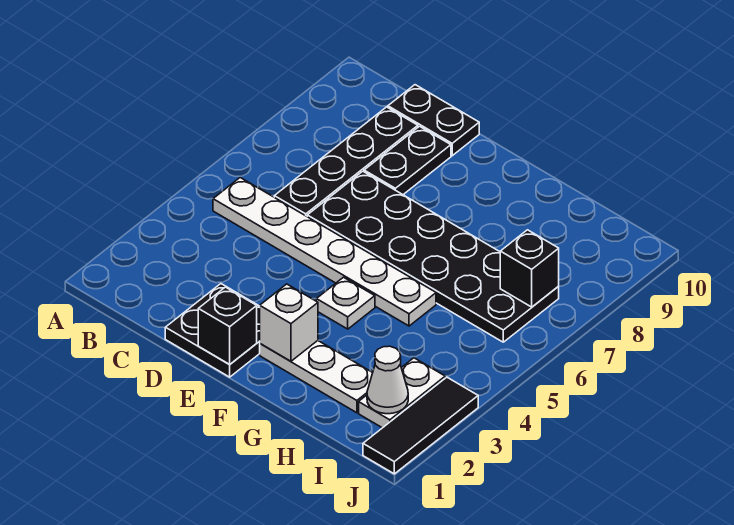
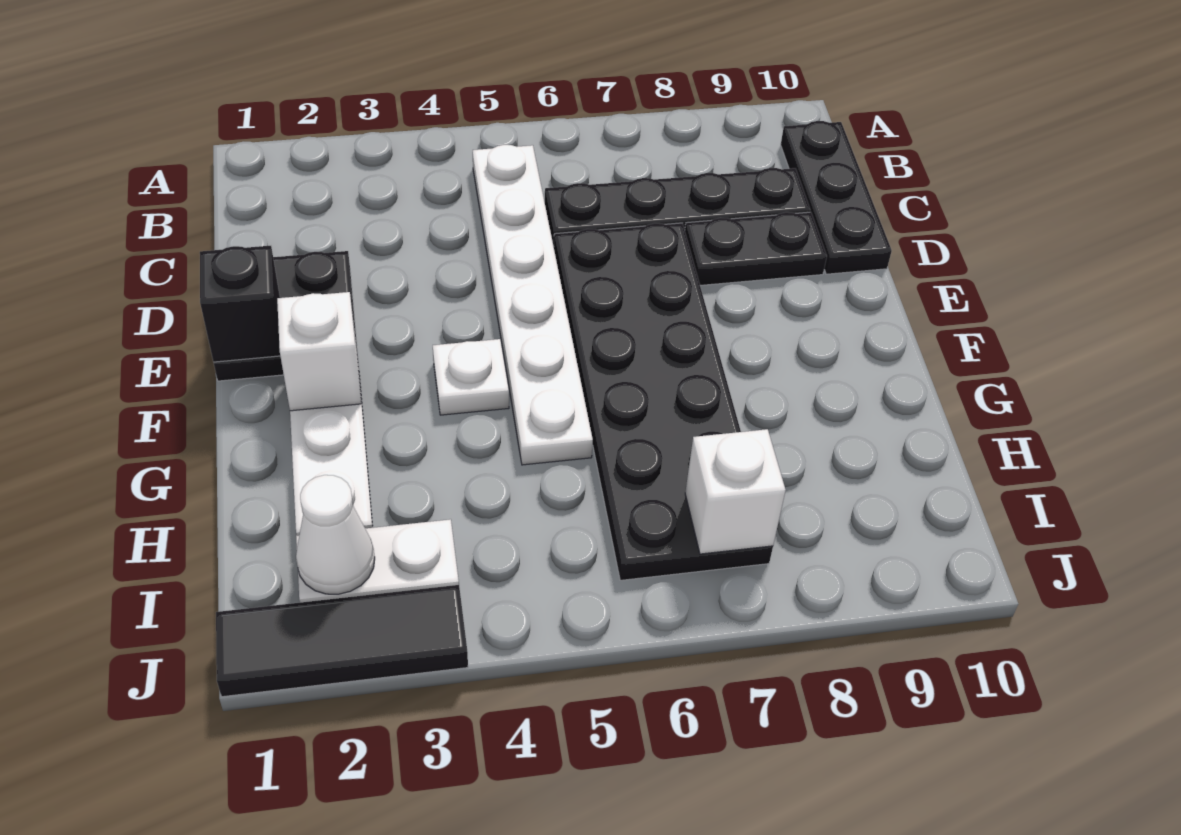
black plate C10:D10 level 1 -> black plate B10:D10 level 1
black brick I7 level 2 -> white brick I7 level 2

